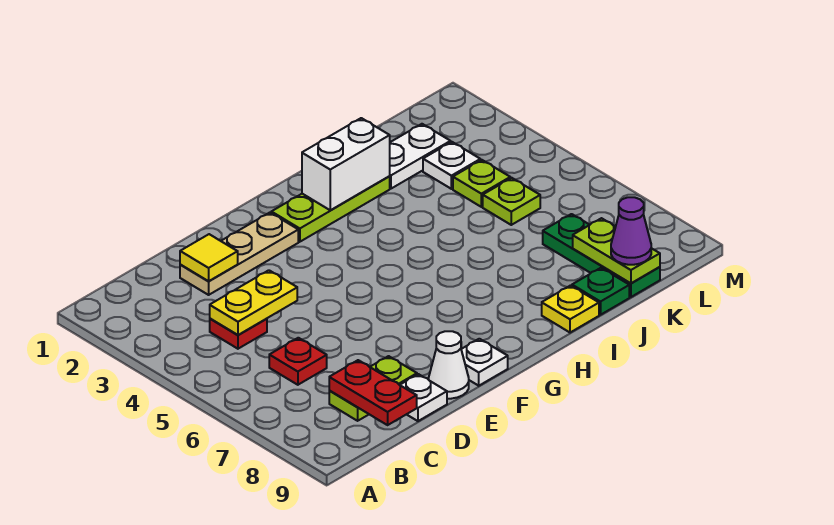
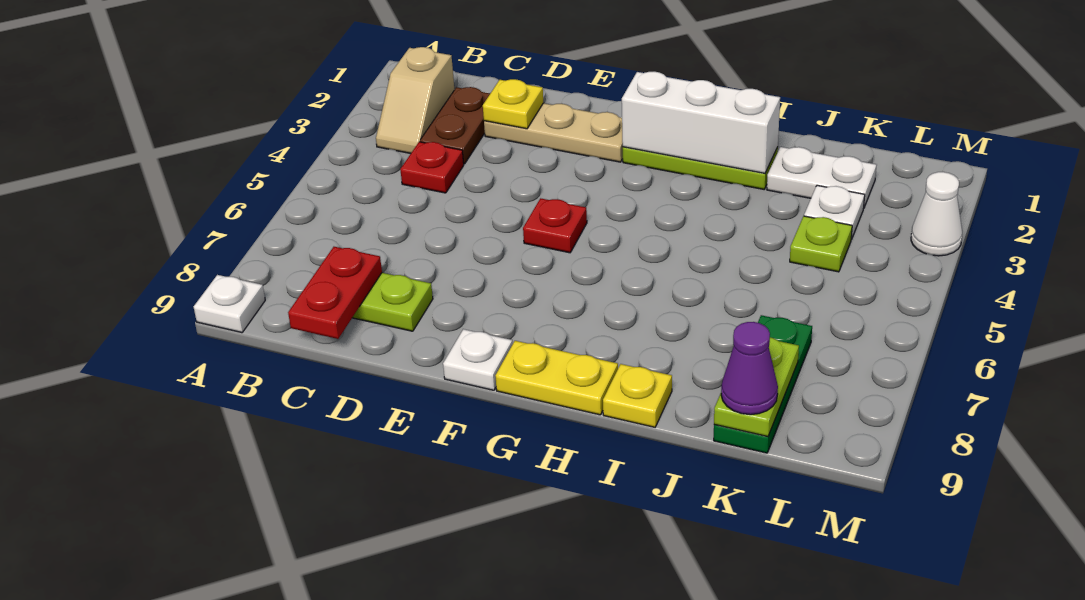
none -> tan slope B2:B3 level 1 top 2
none -> brown plate C2:C3 level 1
yellow plate C4:D4 level 2 -> yellow plate G9:H9 level 1
red plate C6 level 1 -> red plate F5 level 1
yellow tile D2 level 2 -> yellow plate D2 level 2
white plate D9 level 1 -> white plate A9 level 1
white cone E9 level 1 -> white cone M3 level 1
white brick H2:I2 level 2 -> white brick G2:I2 level 2
green plate J9 level 1 -> none
lime plate K5 level 1 -> none

